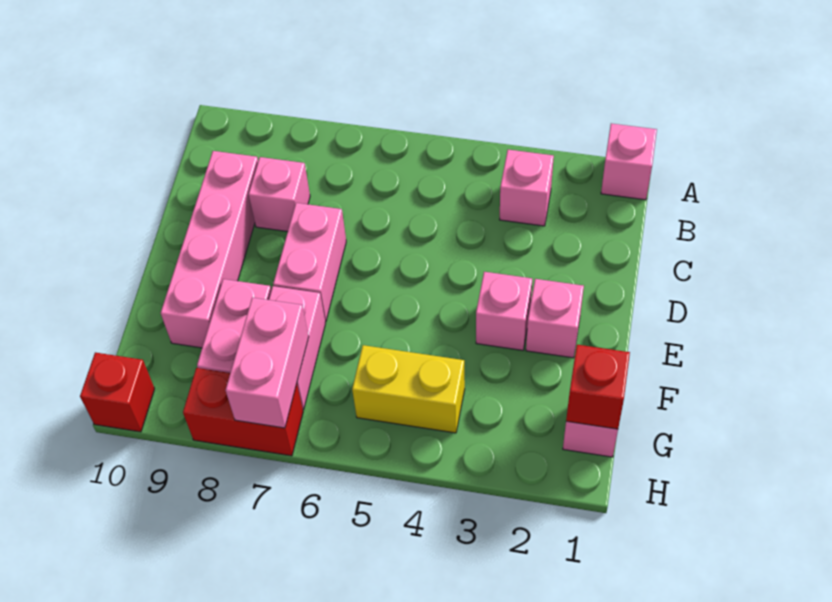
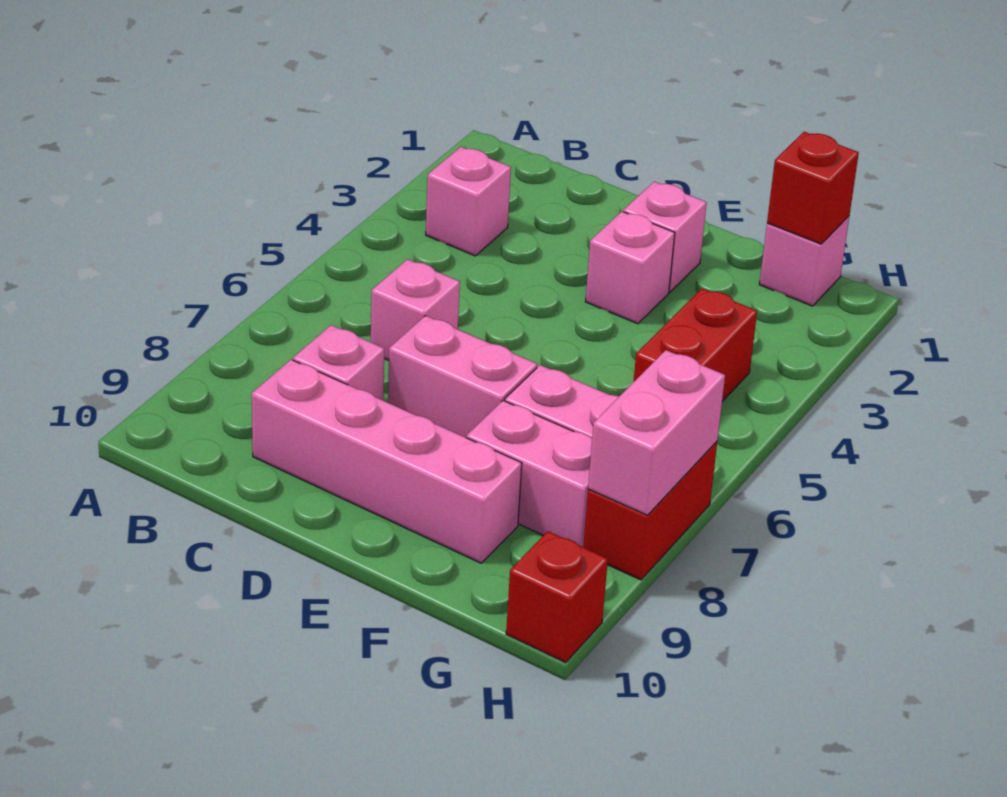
pink brick A1 level 1 -> pink brick C6 level 1
yellow brick G4:G5 level 1 -> red brick G4:G5 level 1
pink brick G7:H7 level 2 -> pink brick H7:H8 level 2

